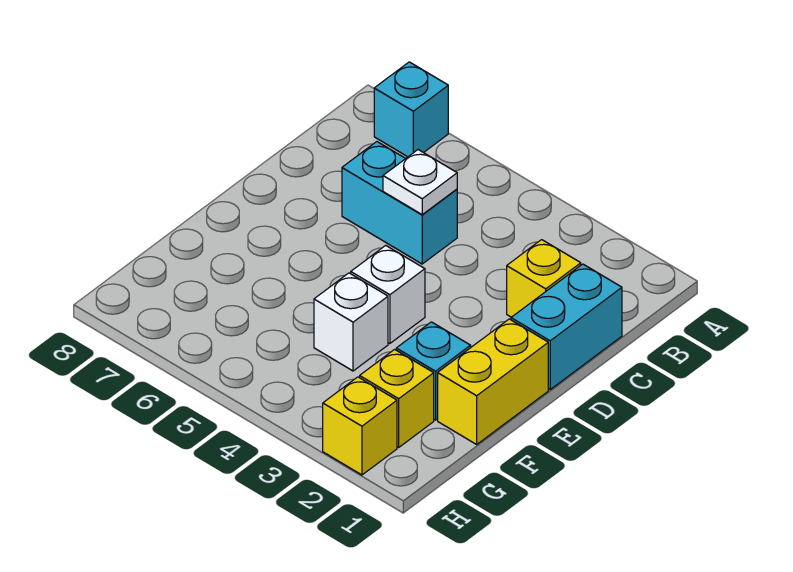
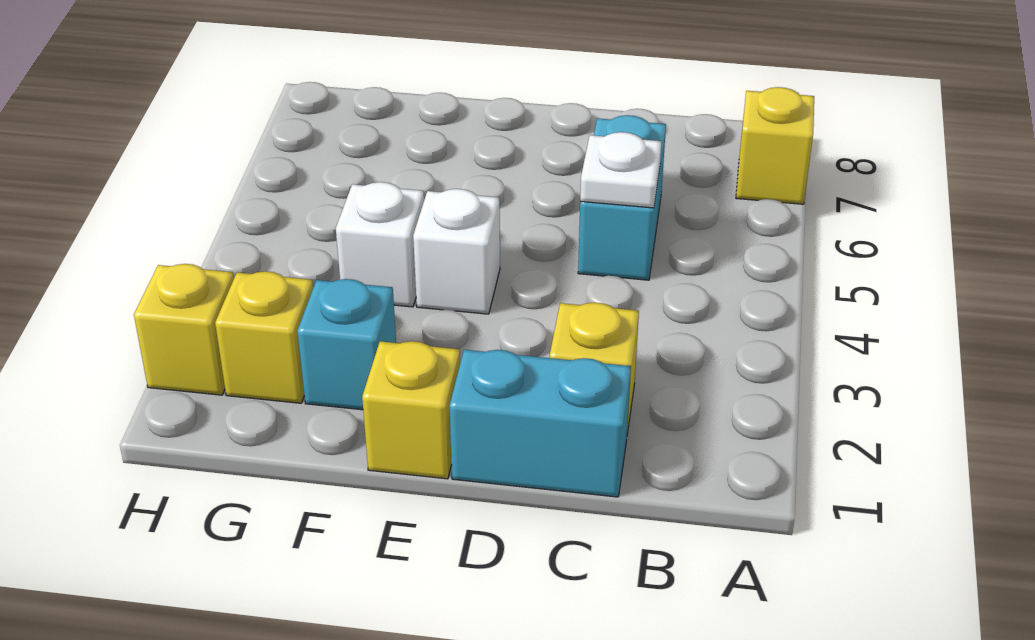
cyan brick A7 level 1 -> yellow brick A7 level 1
yellow brick E1:F1 level 1 -> yellow brick E1 level 1

